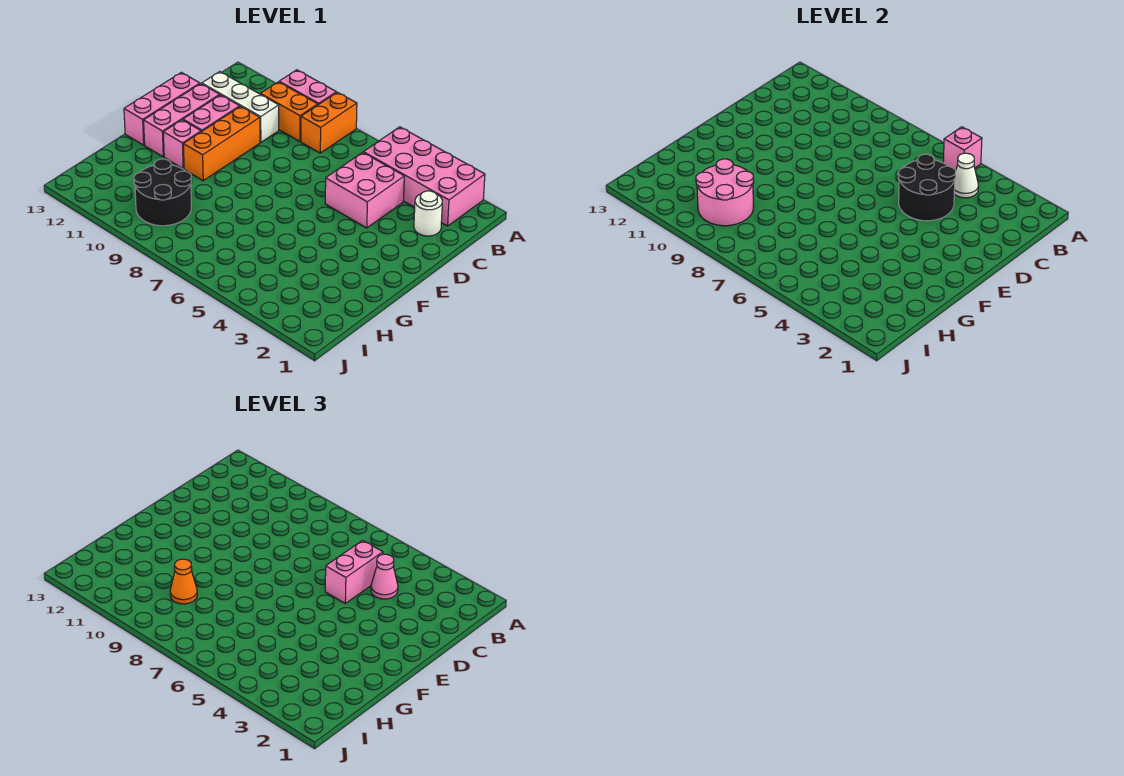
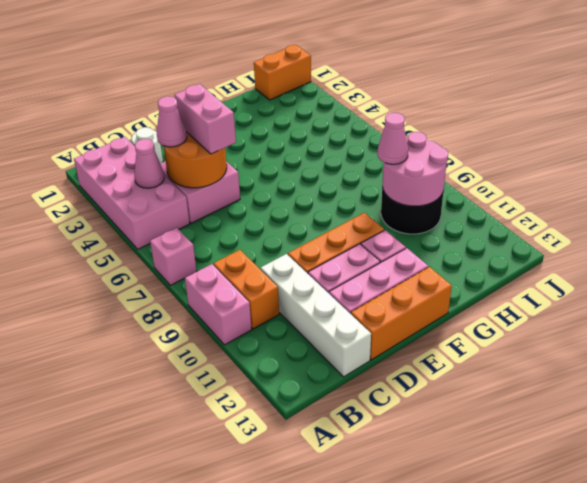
pink brick A5 level 2 -> pink brick A7 level 1
orange brick A8:B8 level 1 -> orange brick I1:J1 level 1
white cone B4 level 2 -> pink cone B4 level 2
black round brick C4:D5 level 2 -> orange round brick C4:D5 level 2
pink brick C5:D5 level 3 -> pink brick D4:D5 level 3
white brick C10:C12 level 1 -> white brick C10:C13 level 1
pink brick D13:F13 level 1 -> orange brick D13:F13 level 1
orange cone H9 level 3 -> pink cone H9 level 3

